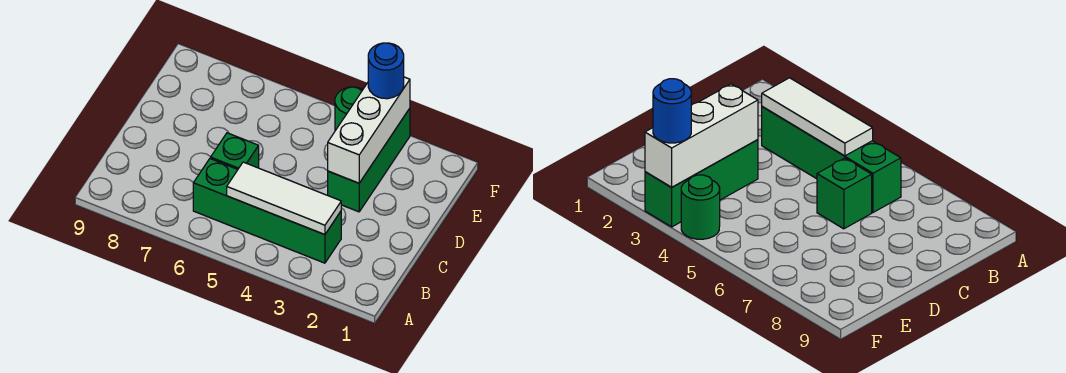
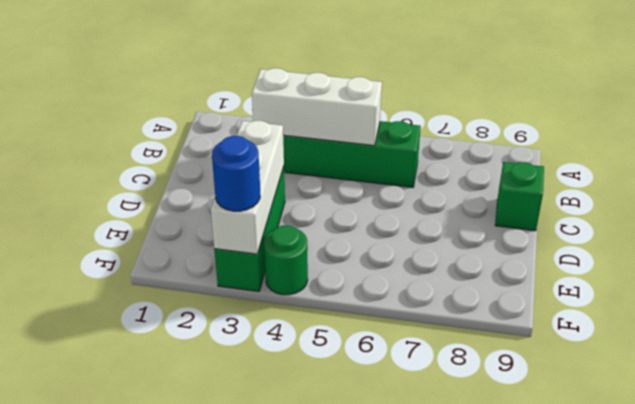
white tile B3:B5 level 2 -> white brick B3:B5 level 2
green brick C6 level 1 -> green brick C9 level 1

